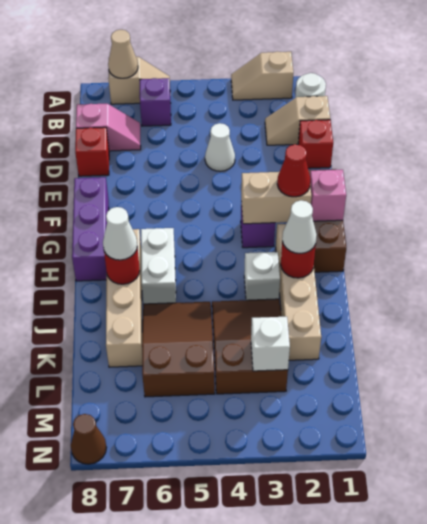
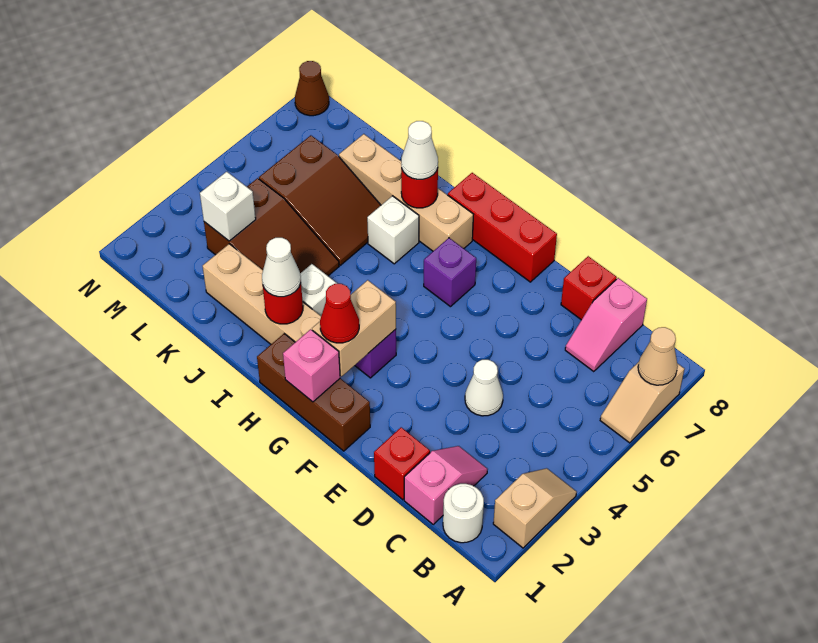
purple brick B6 level 1 -> purple brick G6 level 1
tan slope C1:C2 level 1 top 1 -> pink slope C1:C2 level 1 top 1
purple brick F8:H8 level 1 -> red brick F8:H8 level 1
white brick H6:I6 level 1 -> white brick I6 level 1

